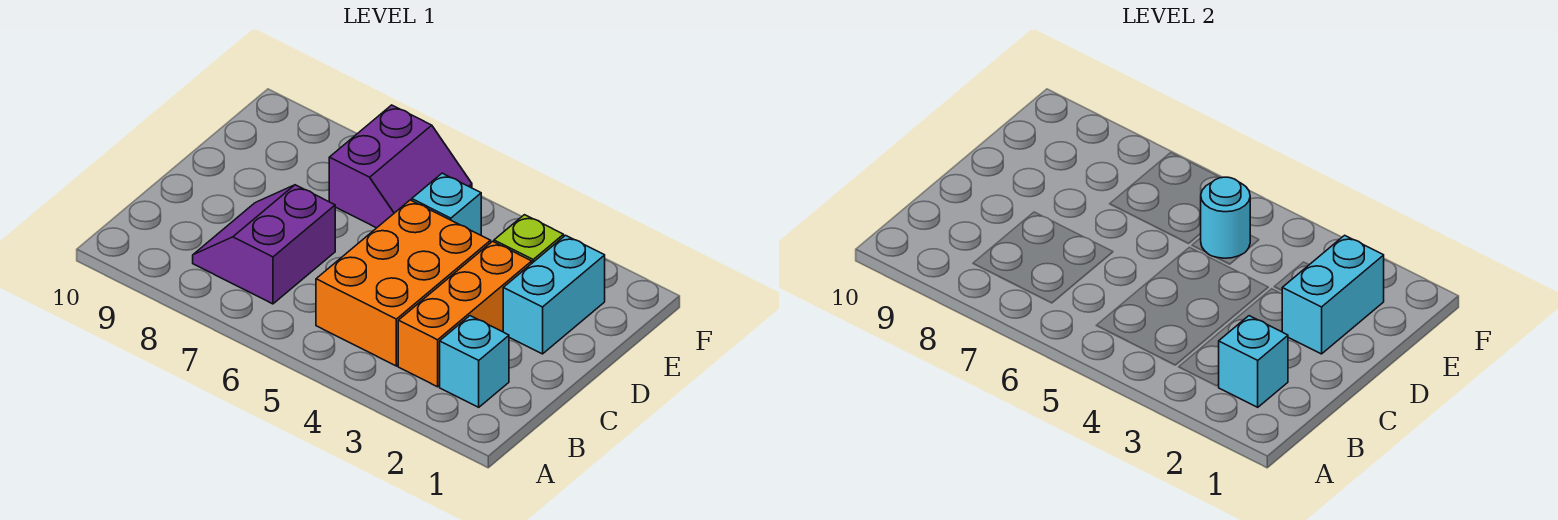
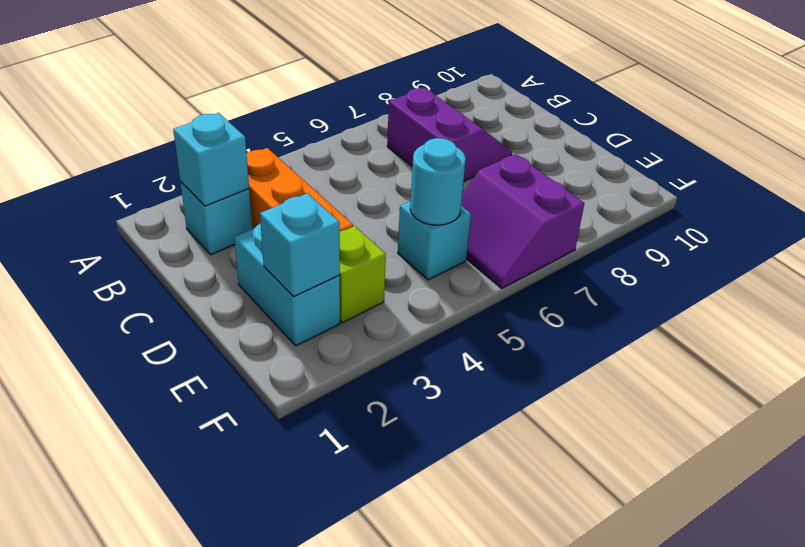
orange brick B4:D5 level 1 -> none
cyan brick D2:E2 level 2 -> cyan brick E2 level 2

